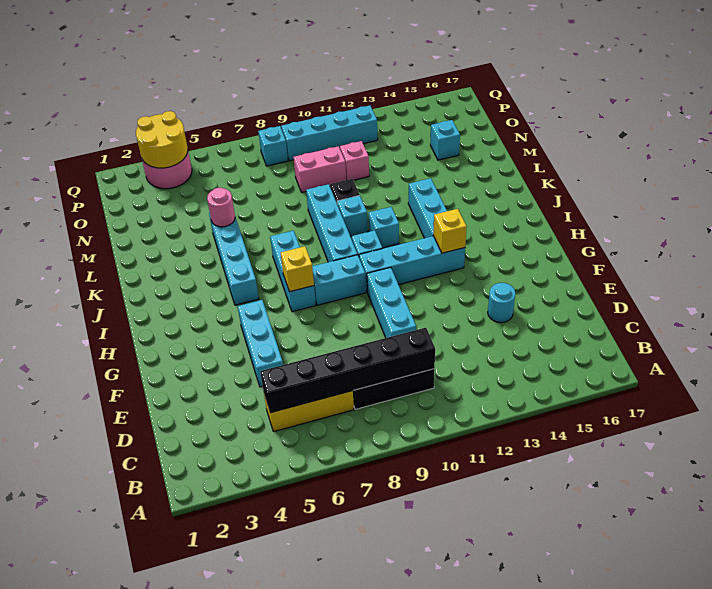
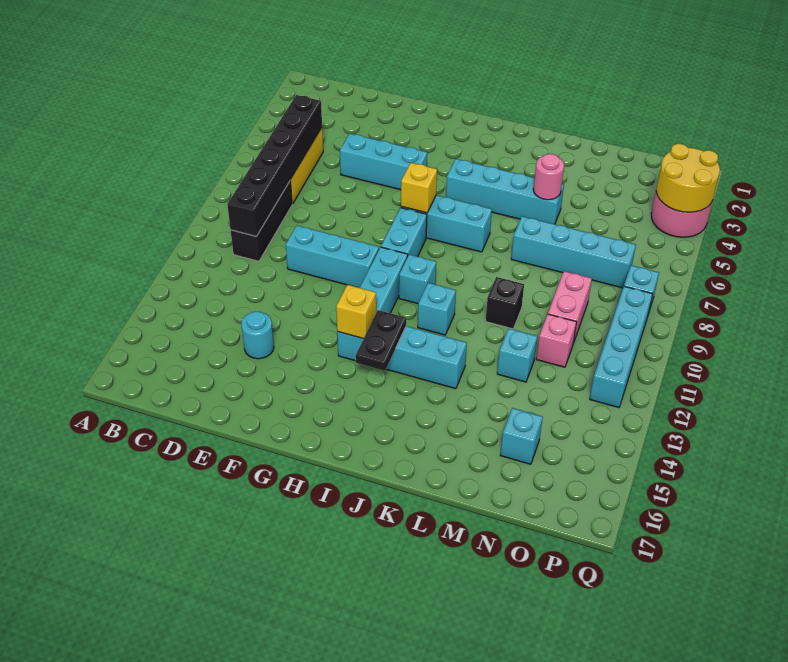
cyan brick I9:L9 level 1 -> cyan brick L7:O7 level 1
none -> black plate I13:I14 level 2
cyan brick K10 level 1 -> cyan brick M12 level 1

